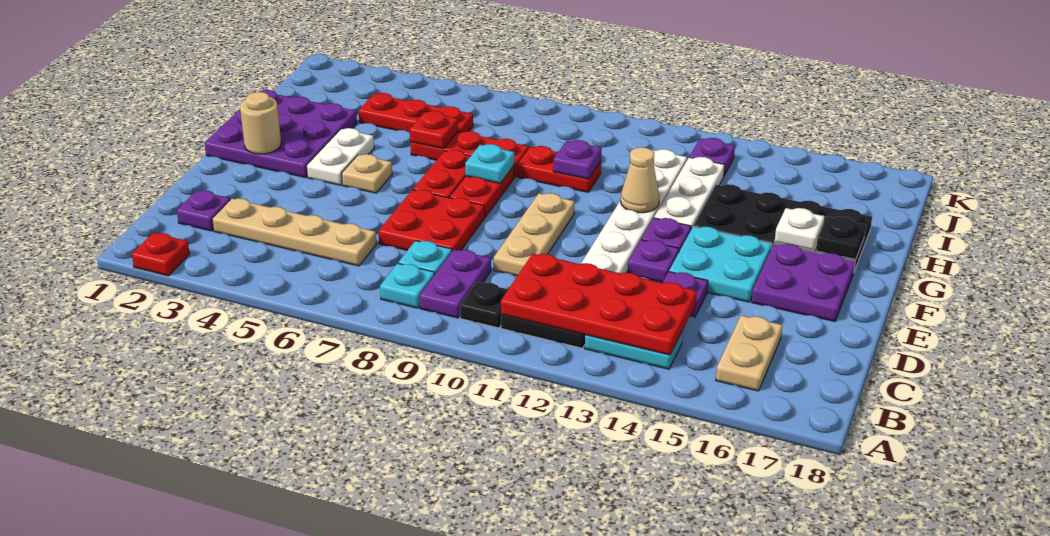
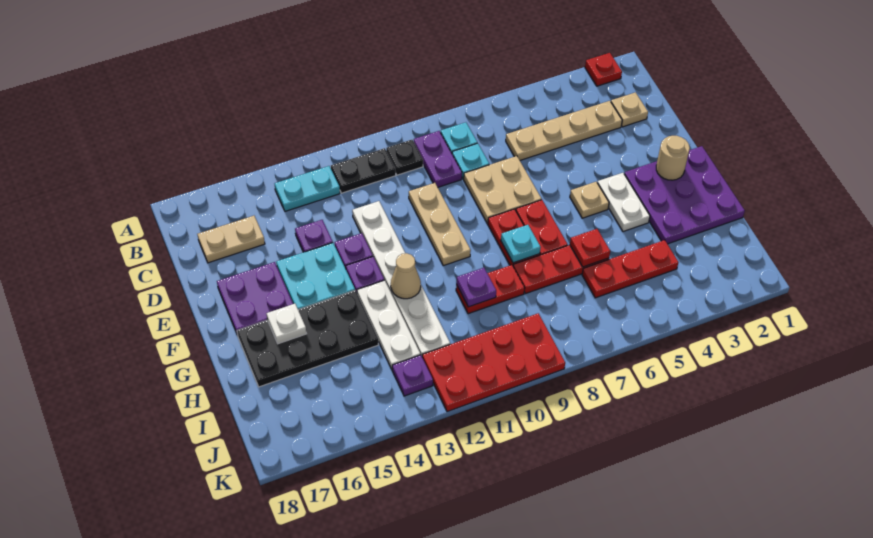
red plate B11:C14 level 2 -> red plate J9:K12 level 1
tan plate B16:C16 level 1 -> tan plate C16:C17 level 1
purple plate C2 level 1 -> tan plate C2 level 1
red plate D7:E8 level 1 -> tan plate D7:E8 level 1
black plate G17 level 2 -> none

